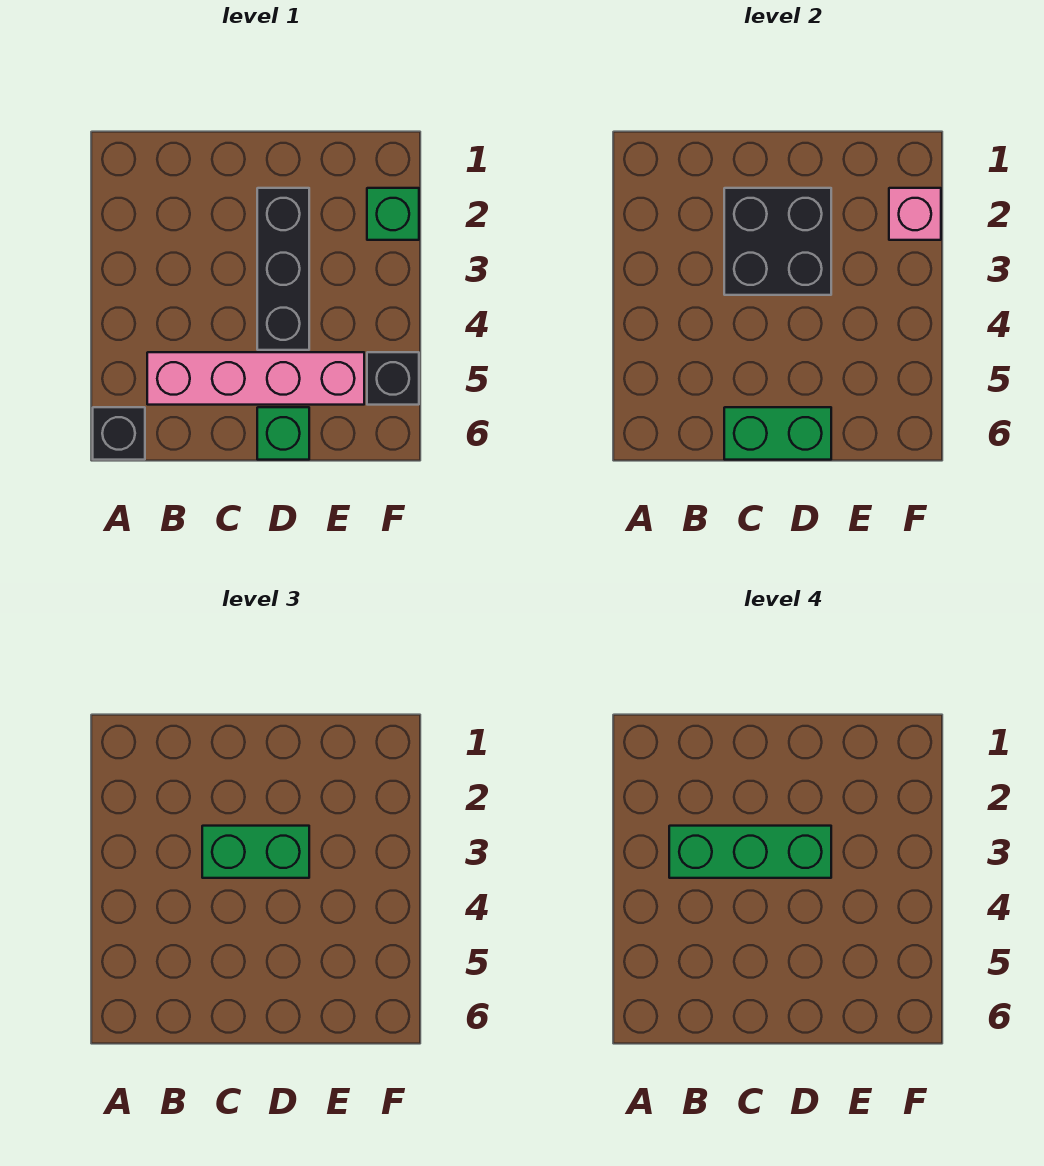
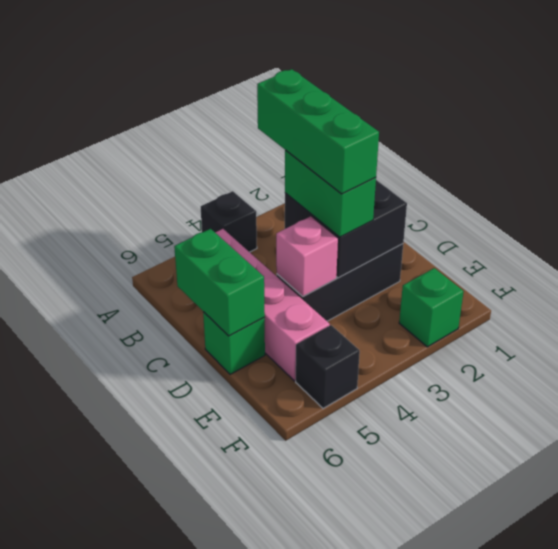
black brick A6 level 1 -> black brick A4 level 1
pink brick F2 level 2 -> pink brick D4 level 2

